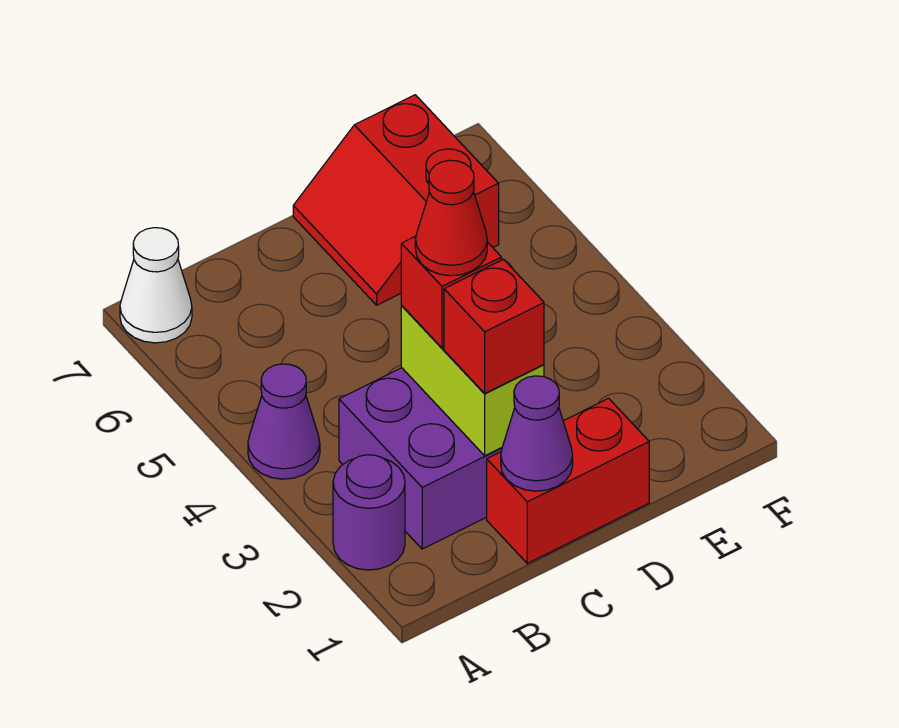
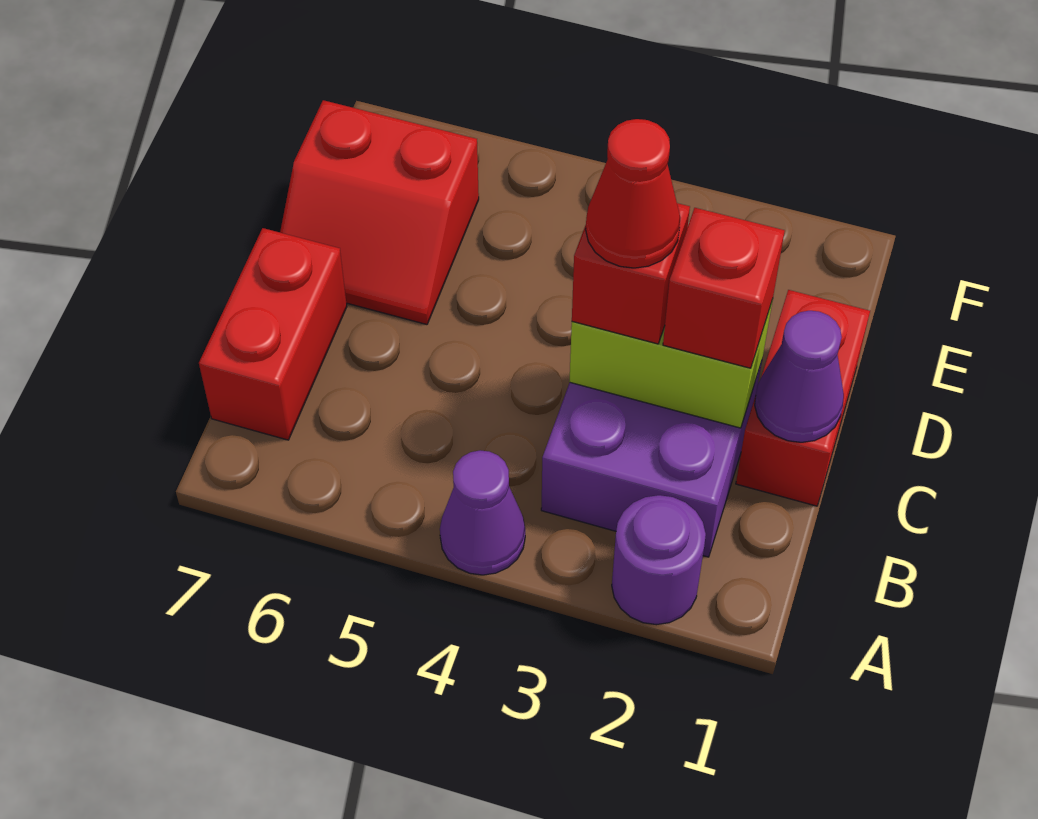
white cone A7 level 1 -> none
none -> red brick B7:C7 level 1

